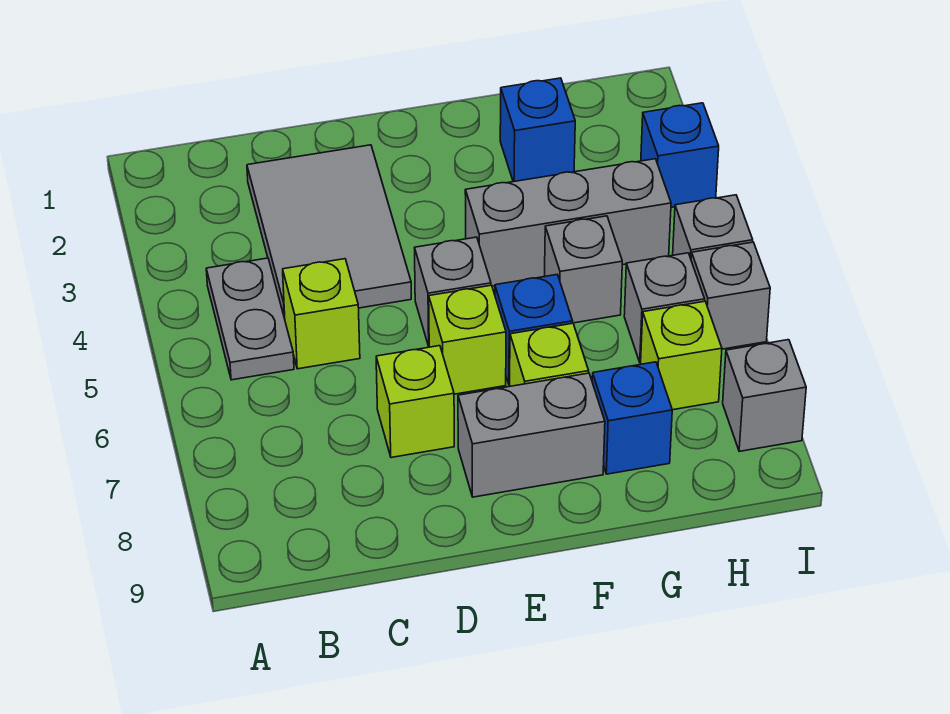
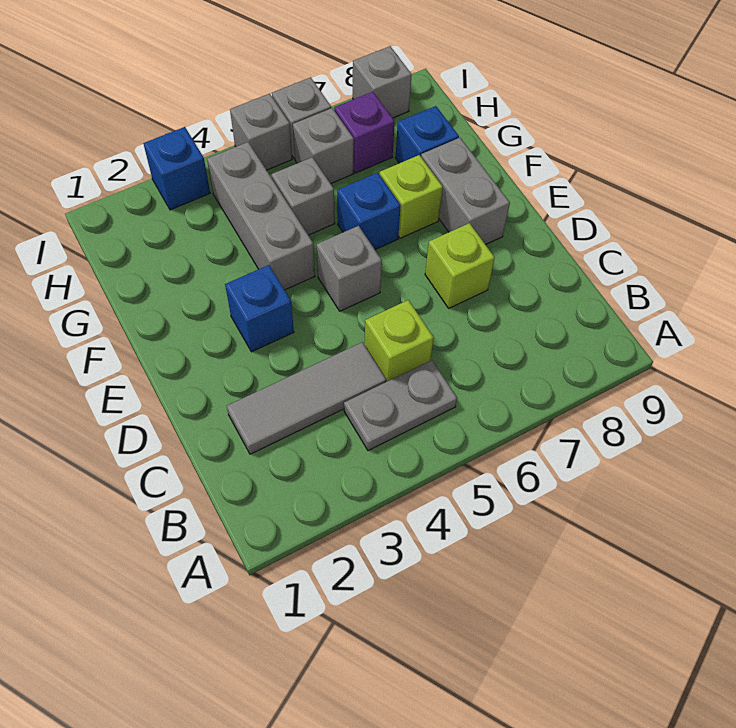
grey tile C2:D4 level 1 -> grey tile C2:C4 level 1
lime brick E6 level 1 -> none
blue brick G2 level 1 -> blue brick E3 level 1
lime brick H7 level 1 -> purple brick H7 level 1

